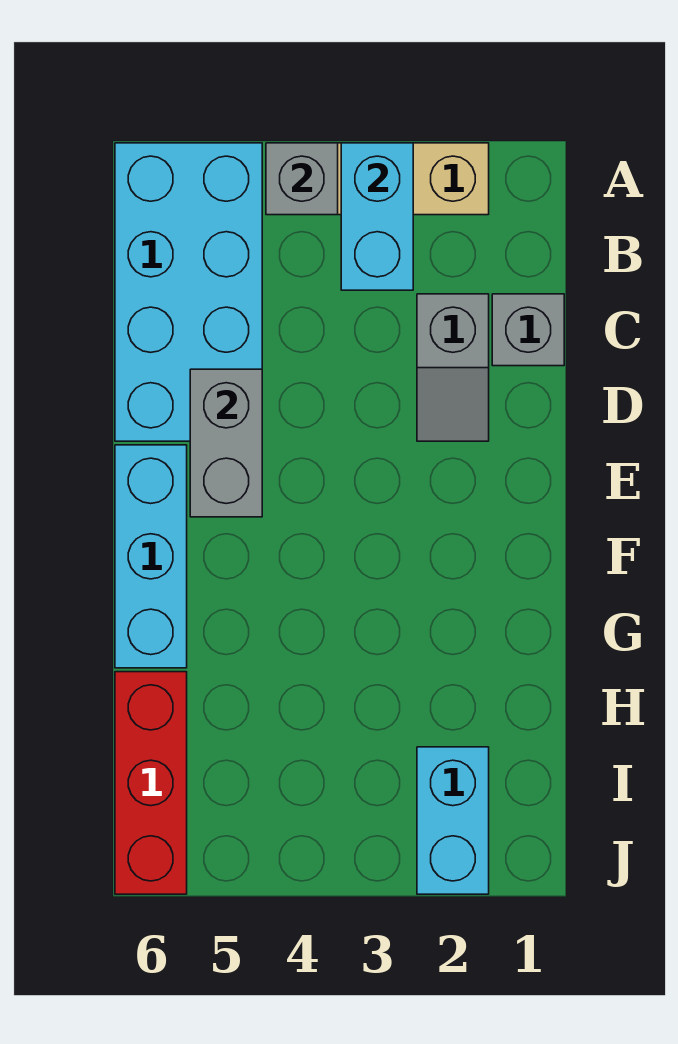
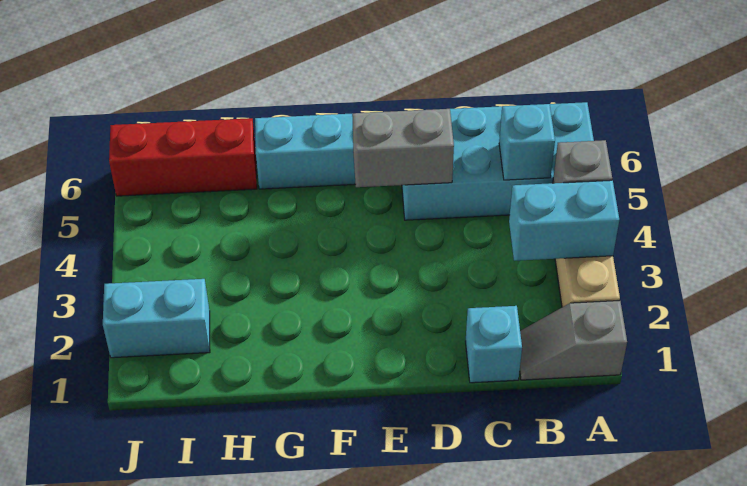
none -> cyan brick B5 level 2
grey brick C1 level 1 -> cyan brick C1 level 1
grey slope C2:D2 level 1 top C -> grey slope A1:B1 level 1 top A

